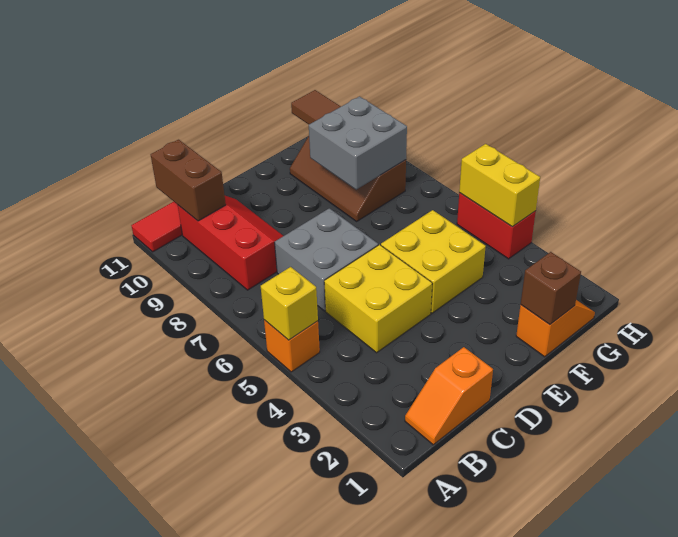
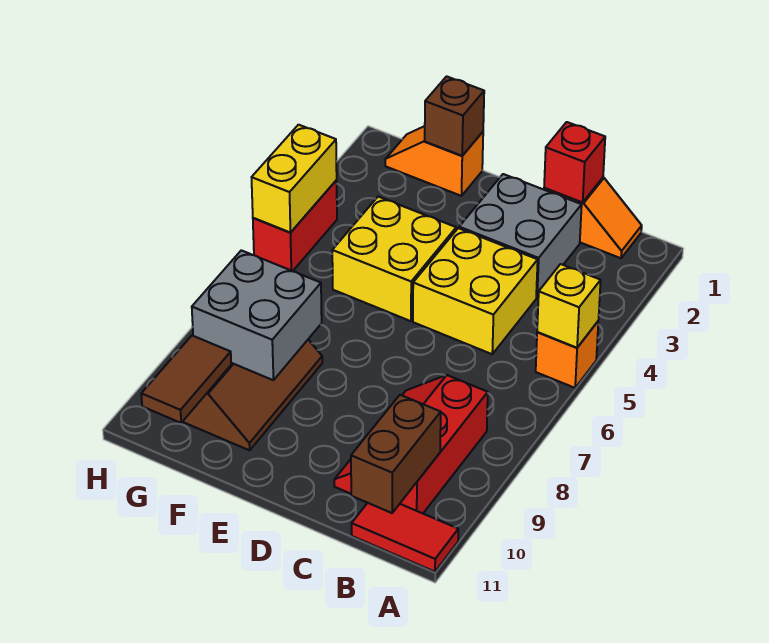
none -> red brick C1 level 2
grey brick C6:D7 level 1 -> grey brick C2:D3 level 1

